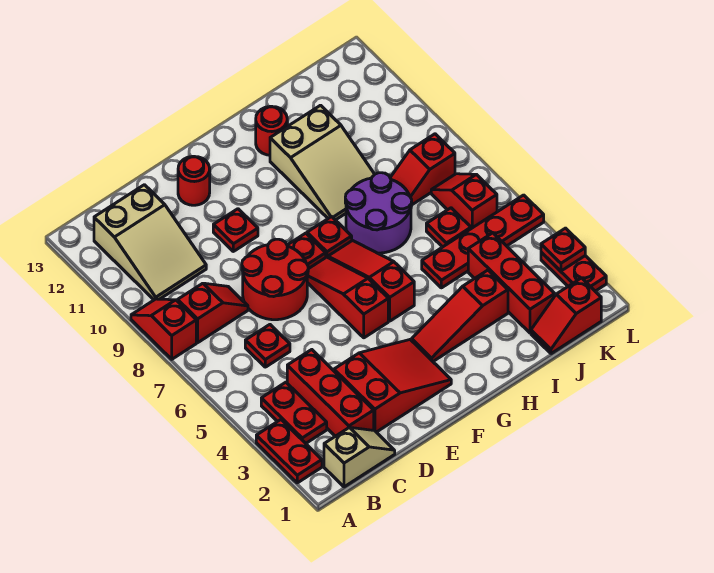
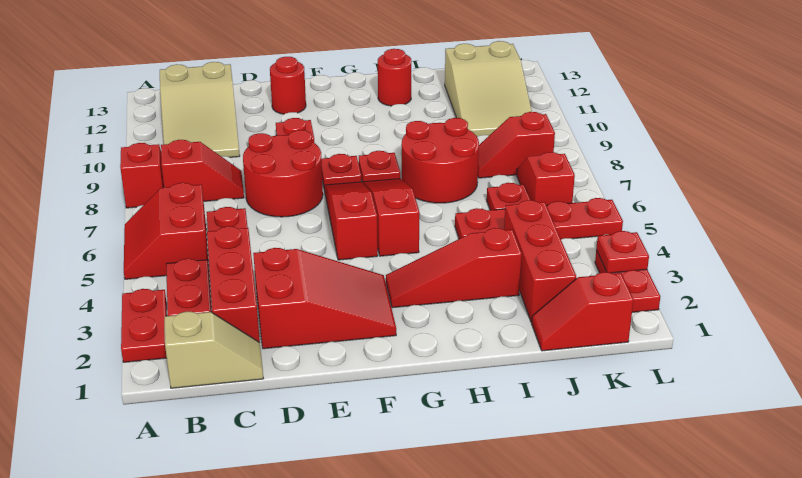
none -> red slope A5:B6 level 1 top B
purple round brick H7:I8 level 1 -> red round brick H7:I8 level 1
tan slope H9:I11 level 1 top 11 -> tan slope J10:K12 level 1 top 12

